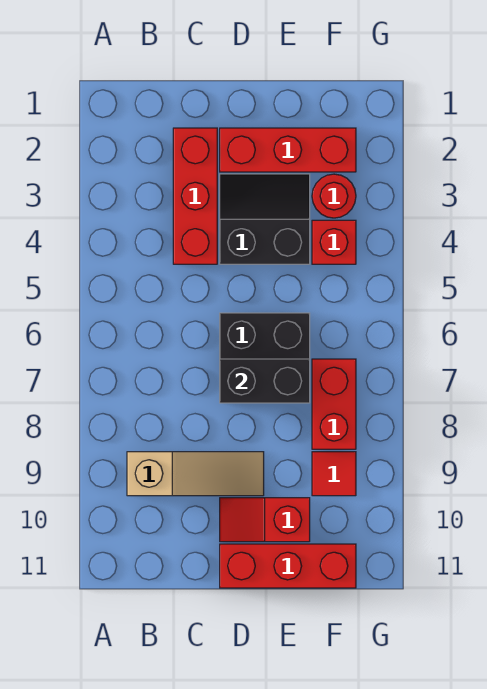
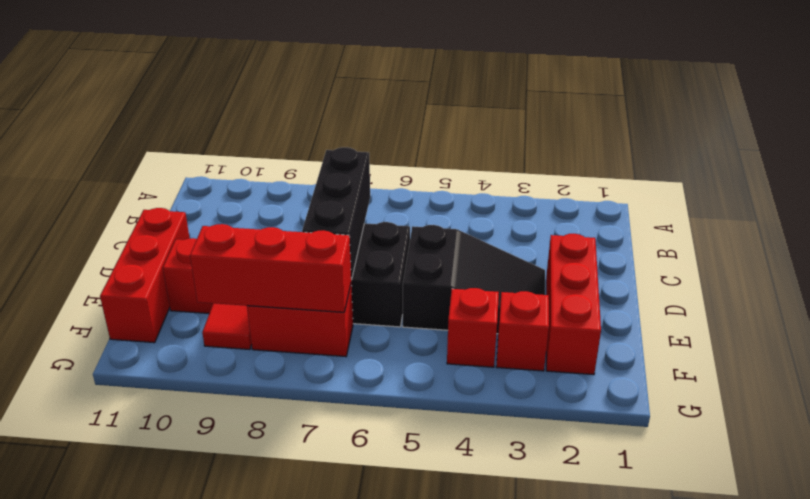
tan slope B9:D9 level 1 top B -> none
red brick C2:C4 level 1 -> red brick F7:F9 level 2
black slope D3:E4 level 1 top 4 -> black slope D3:E5 level 1 top 5
black brick D7:E7 level 2 -> black brick C7:E7 level 2
red round brick F3 level 1 -> red brick F3 level 1

